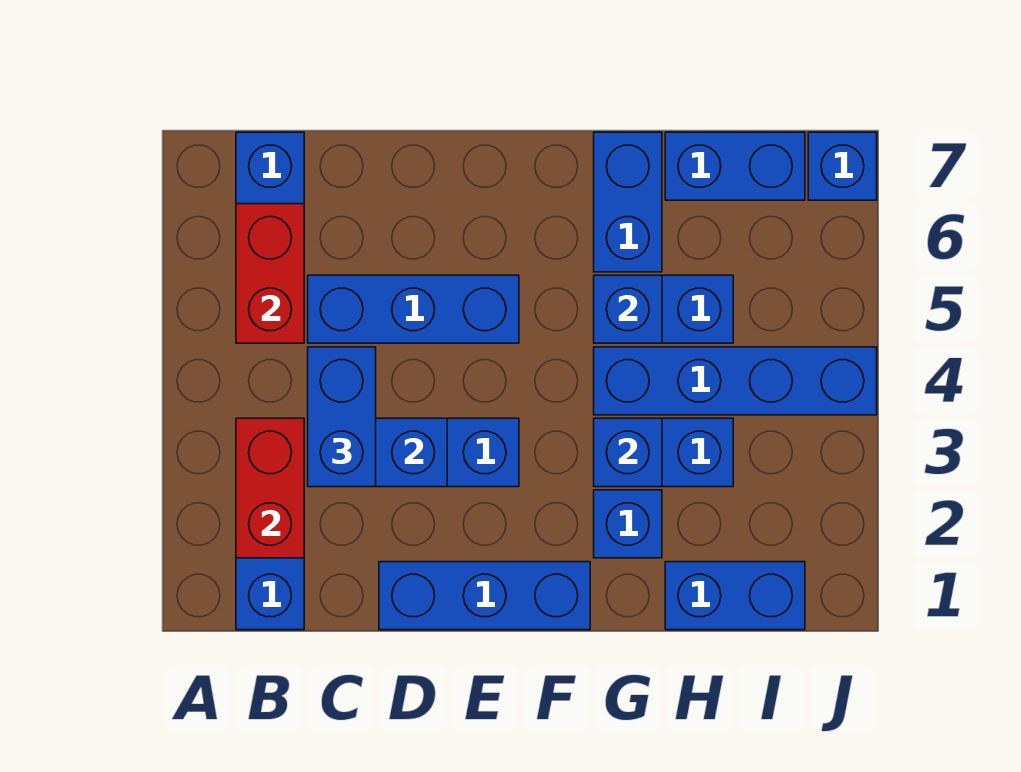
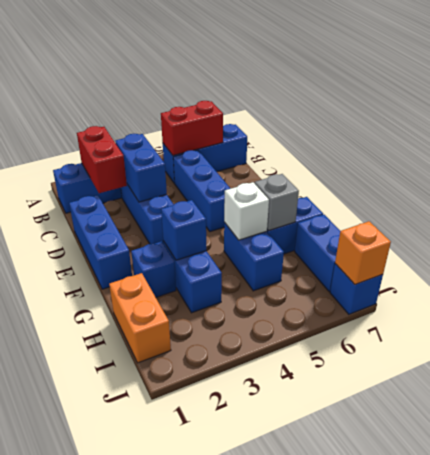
red brick B2:B3 level 2 -> red brick B2:C2 level 2
blue brick C3:C4 level 3 -> none
blue brick G4:J4 level 1 -> none
blue brick G5 level 2 -> white brick G5 level 2
none -> grey brick G6 level 2
blue brick H1:I1 level 1 -> orange brick H1:I1 level 1
none -> orange brick J7 level 2

